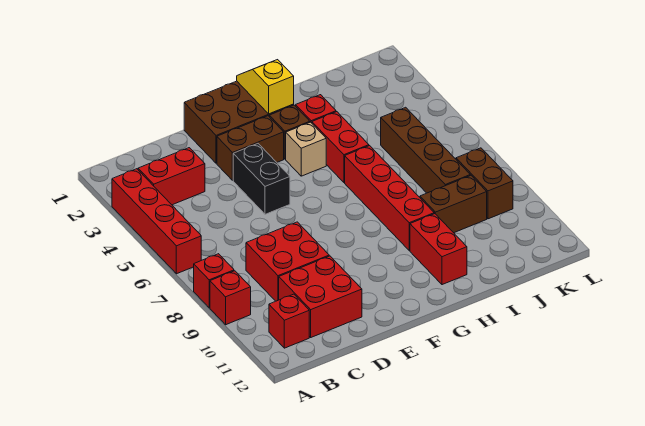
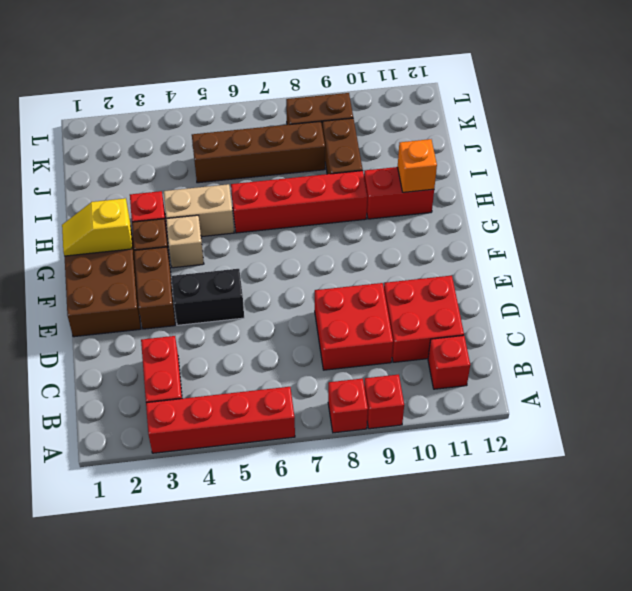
red brick H4:H5 level 1 -> tan brick H4:H5 level 1
none -> orange brick H11 level 2

